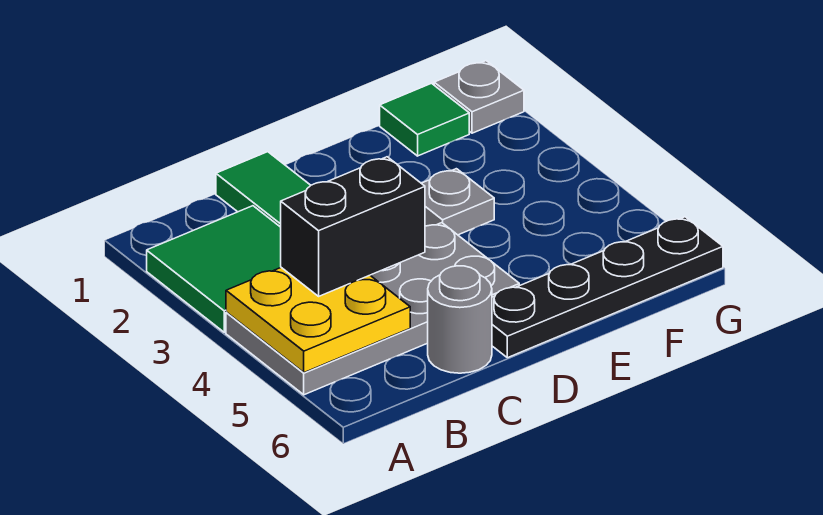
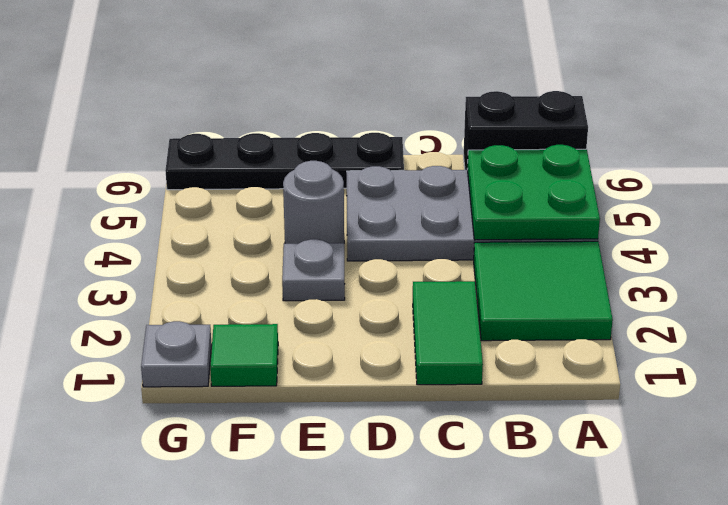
yellow plate A4:B5 level 2 -> green plate A4:B5 level 2
black brick B4:C4 level 3 -> black brick A6:B6 level 1
grey round brick C6 level 1 -> grey round brick E4 level 1

